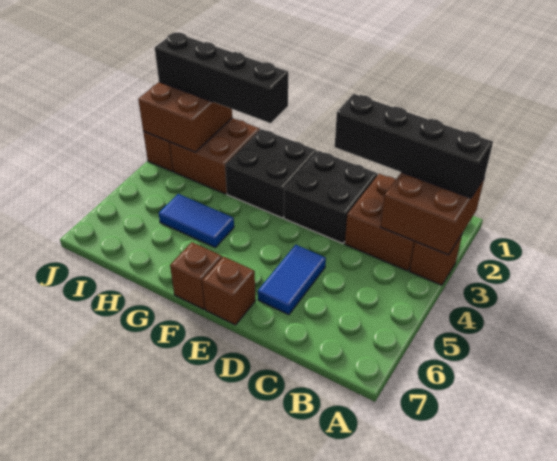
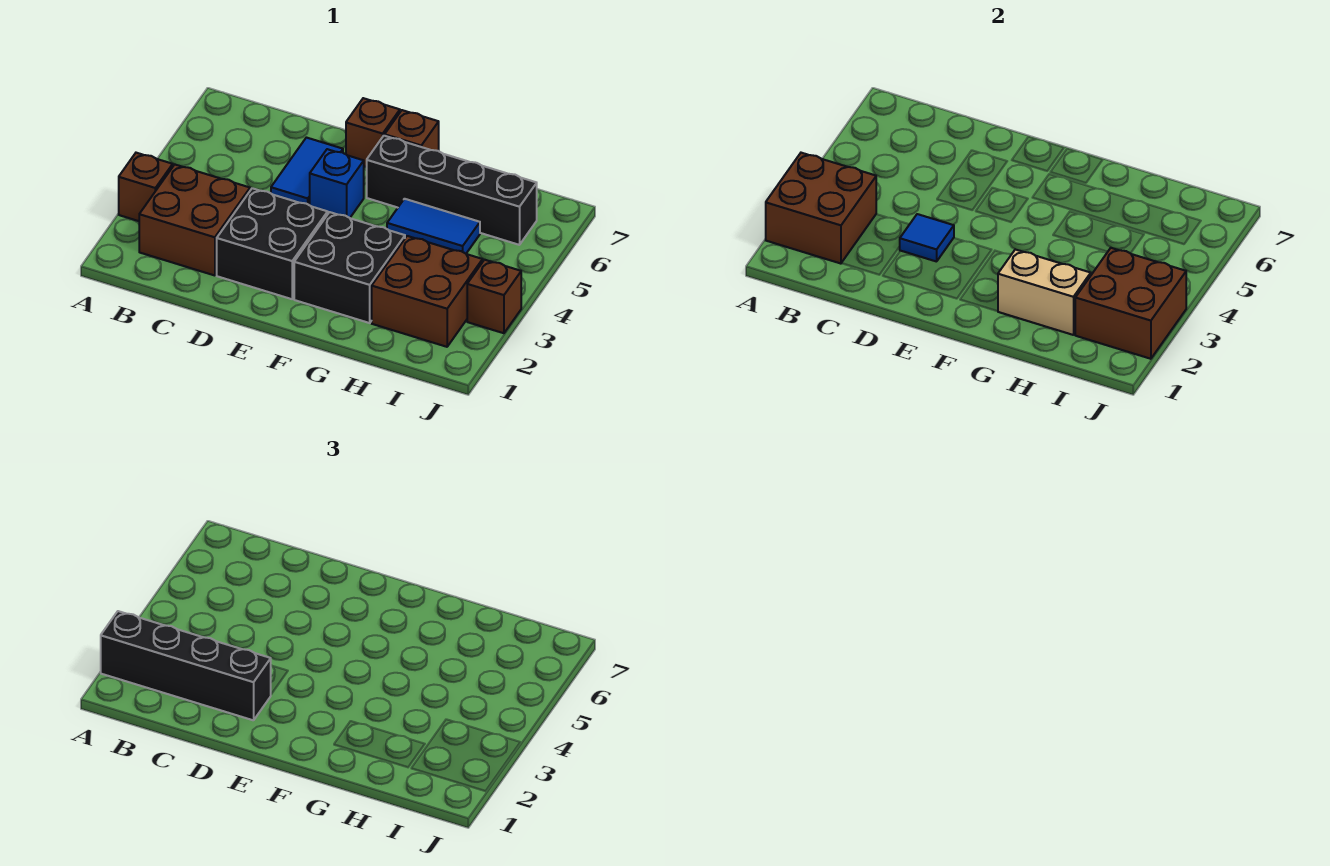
none -> blue tile D3 level 2
none -> blue brick E5 level 1
none -> tan brick G2:H2 level 2
black brick G2:J2 level 3 -> black brick F6:I6 level 1

